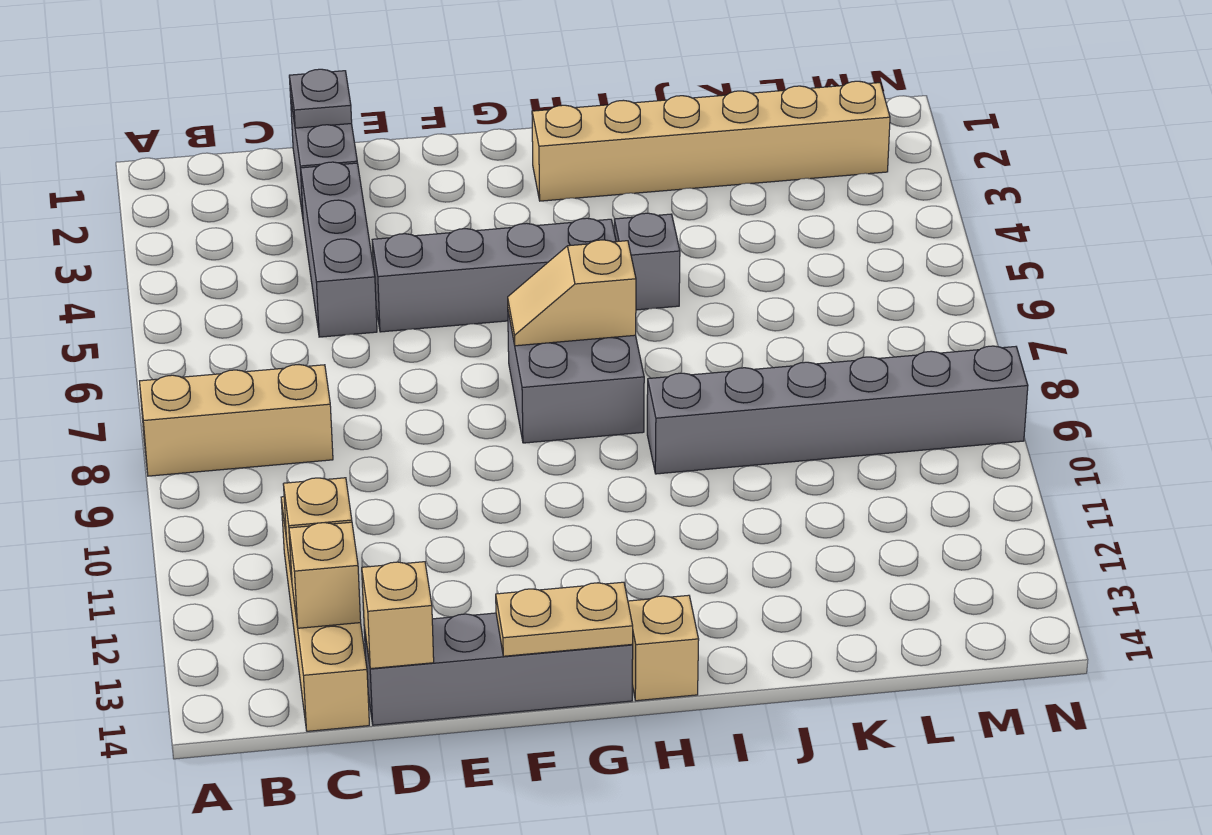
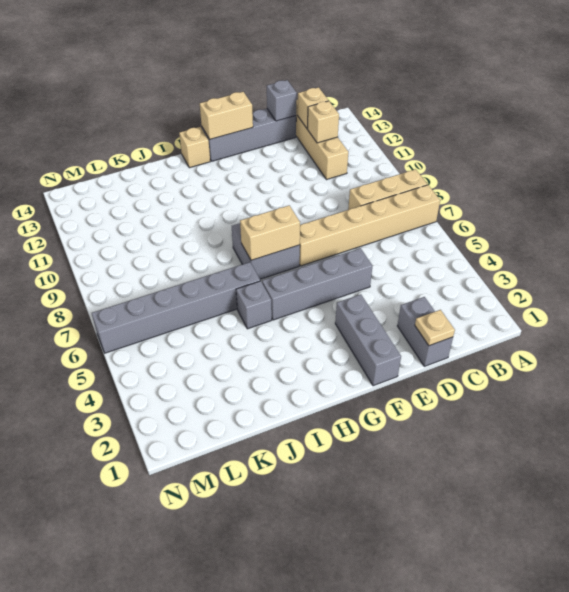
grey plate D1 level 2 -> tan plate D1 level 2
grey brick D3:D5 level 1 -> grey brick F1:F3 level 1
tan brick D14 level 2 -> grey brick D14 level 2
tan plate F14:G14 level 2 -> tan brick F14:G14 level 2
tan slope G7:H7 level 2 top H -> tan brick G7:H7 level 2
tan brick H2:M2 level 1 -> tan brick A7:F7 level 1
grey brick I9:N9 level 1 -> grey brick I6:N6 level 1

